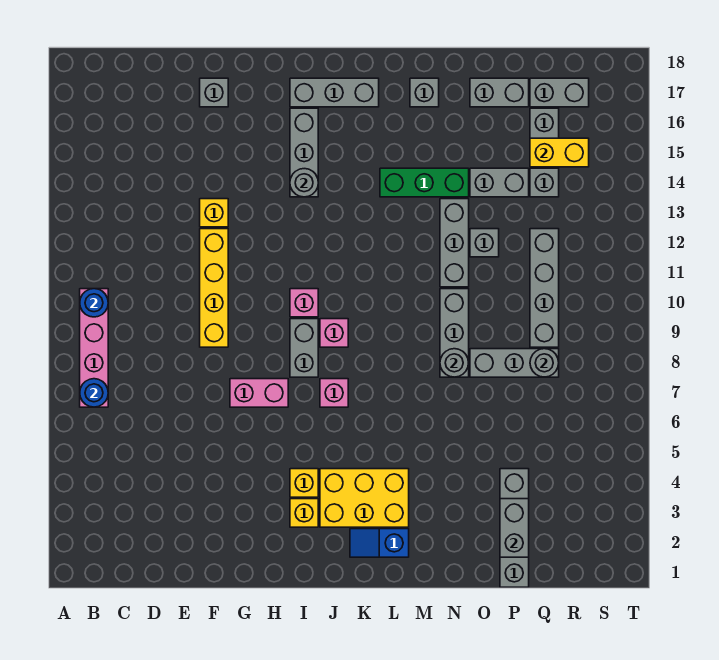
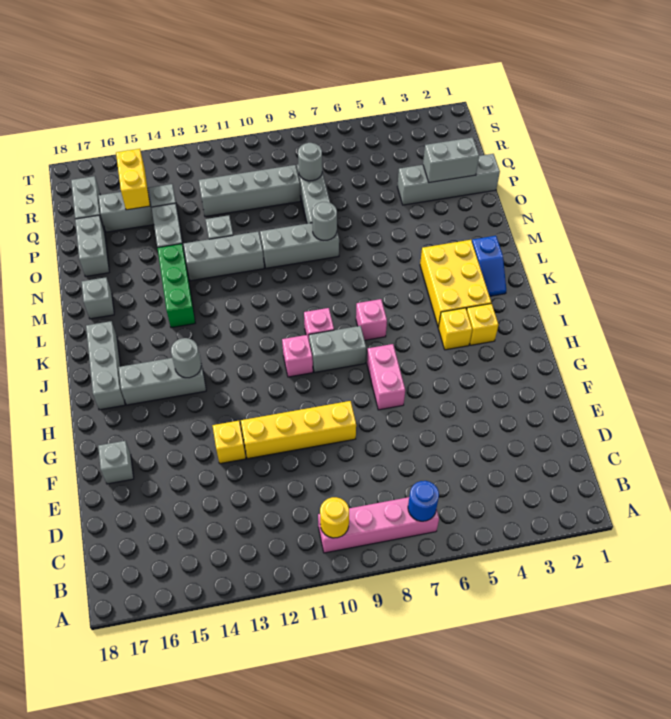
blue round brick B10 level 2 -> yellow round brick B10 level 2

